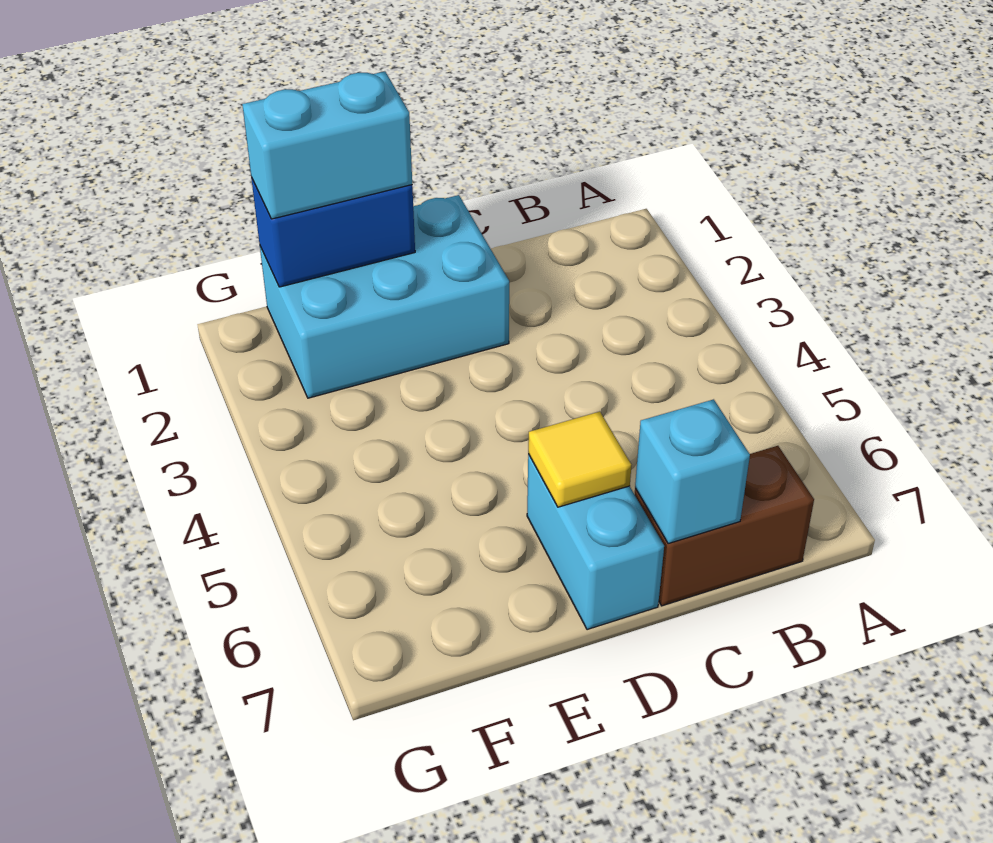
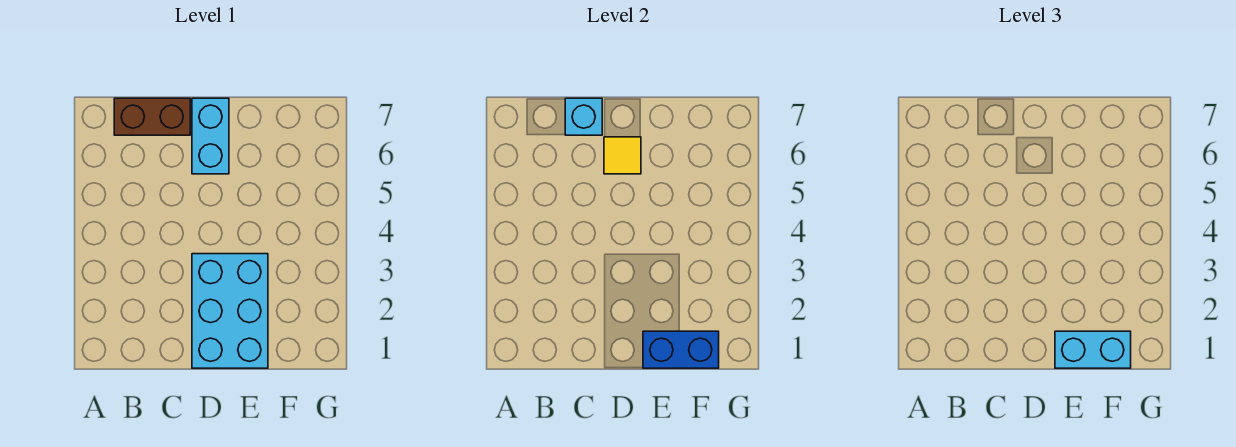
cyan brick D1:F2 level 1 -> cyan brick D1:E3 level 1

